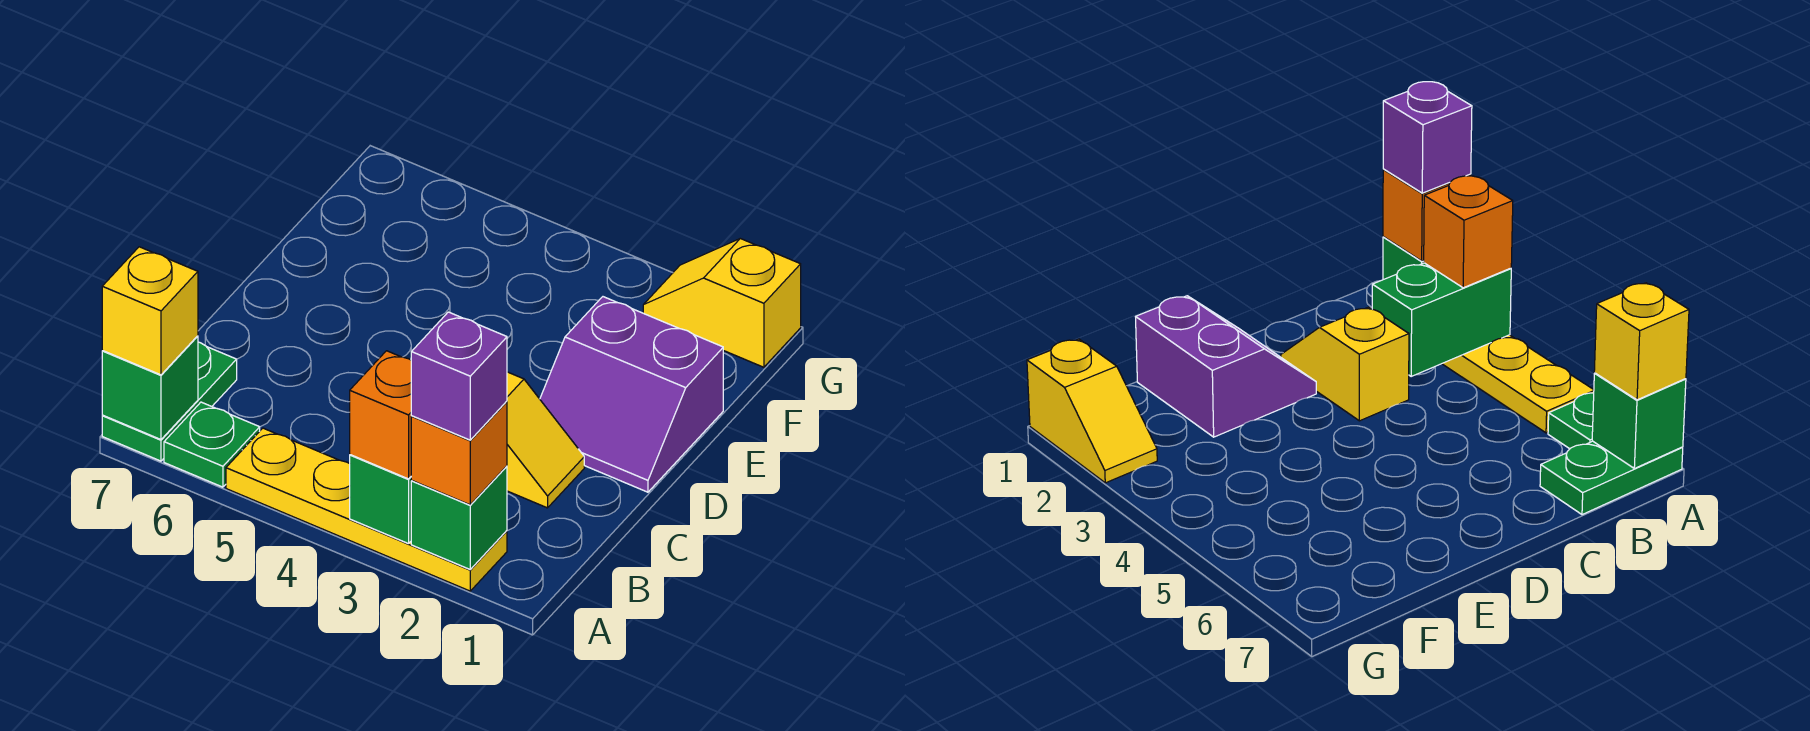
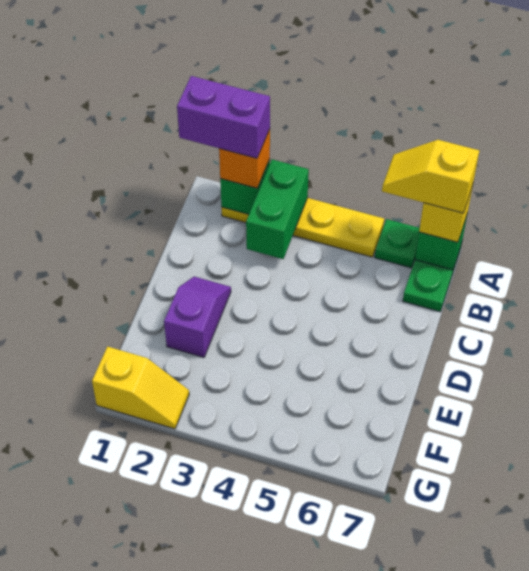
purple brick A2 level 4 -> purple brick A1:A2 level 4
orange brick A3 level 3 -> none
yellow slope C2:C3 level 1 top 3 -> yellow slope A6:A7 level 4 top 7
purple slope D1:E2 level 1 top E -> purple slope D2:E2 level 1 top E

